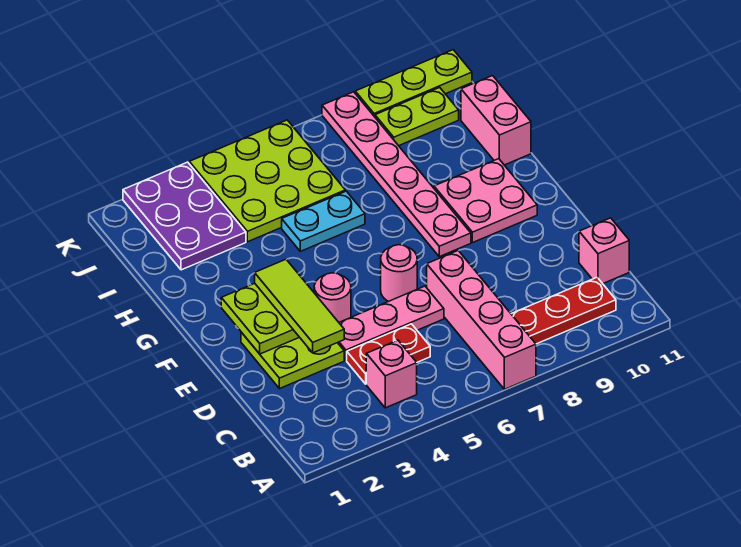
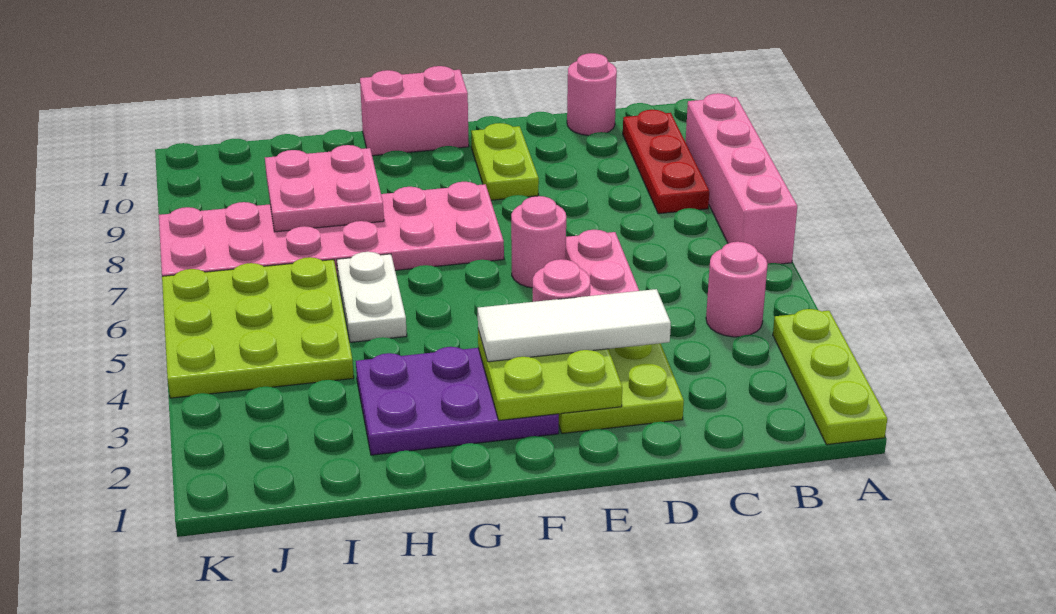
pink brick A7:D7 level 1 -> pink brick A6:A9 level 1
pink brick B4 level 1 -> pink round brick B4 level 1
red plate C4:C5 level 1 -> none
pink brick C11 level 1 -> pink round brick C11 level 1
lime tile D3:F3 level 3 -> white tile D3:F3 level 3
pink plate F8:K8 level 1 -> pink plate F7:K8 level 1
pink plate F9:G10 level 1 -> pink plate H8:I9 level 2
cyan plate H5:H6 level 1 -> white plate H5:H6 level 1
pink brick H11:I11 level 1 -> pink brick F11:G11 level 1
purple plate I2:K3 level 1 -> purple plate F2:H3 level 1
lime plate J9:J10 level 1 -> lime plate E9:E10 level 1
lime plate K9:K11 level 1 -> lime plate A1:A3 level 1

